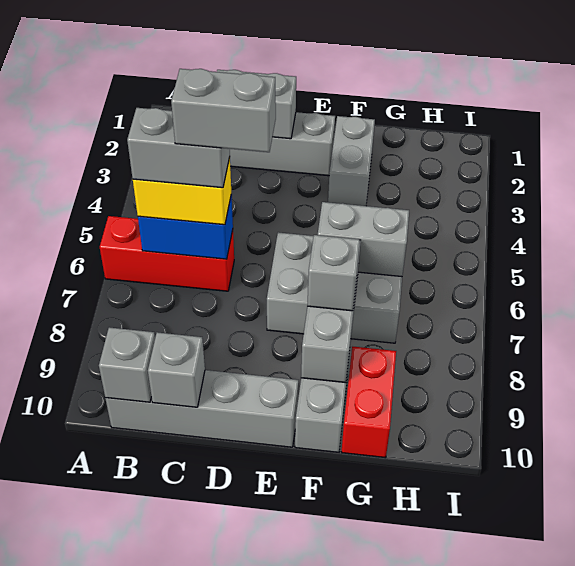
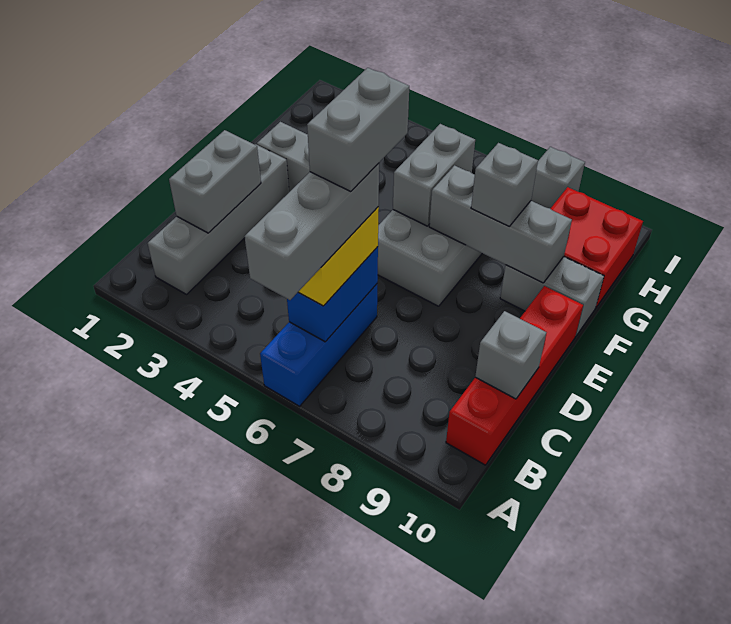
red brick A6:C6 level 1 -> blue brick A6:C6 level 1
grey brick B6:C6 level 4 -> grey brick A6:C6 level 4
grey brick B10:E10 level 1 -> red brick B10:E10 level 1
grey brick B10 level 2 -> grey brick I8 level 1
red brick G9:G10 level 1 -> red brick G9:H10 level 1

